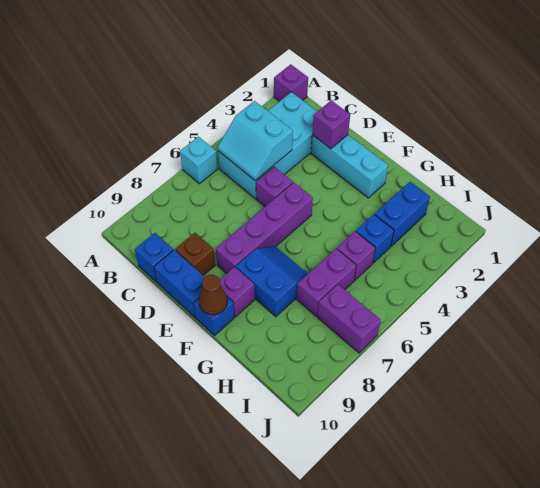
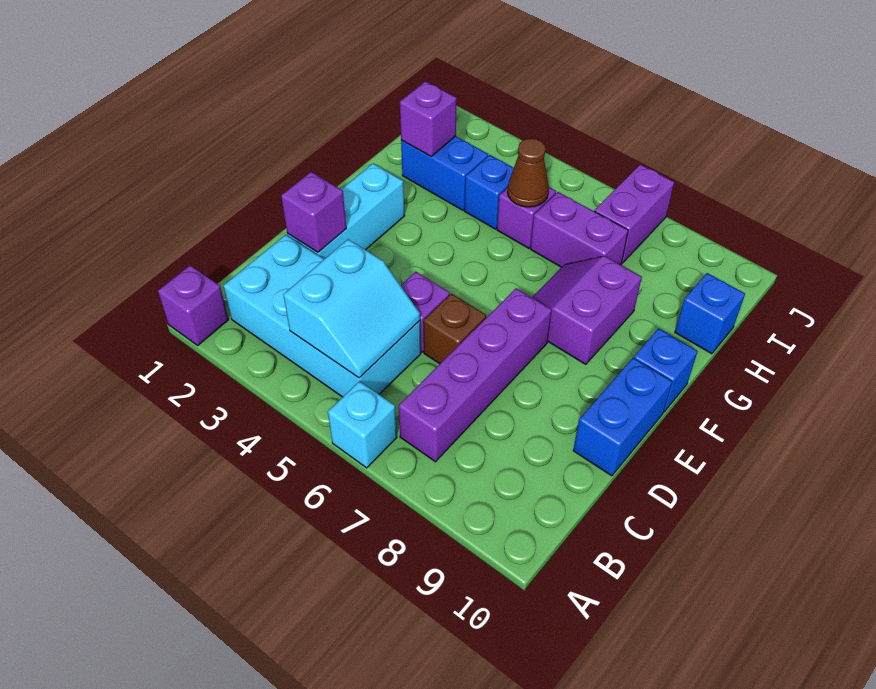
blue brick C10 level 1 -> blue brick H10 level 1
brown brick D9 level 1 -> brown brick D6 level 1
purple brick E5:E8 level 1 -> purple brick B7:E7 level 1
blue slope F7:G8 level 1 top 8 -> purple slope F7:G8 level 1 top 8
purple brick F9 level 1 -> purple brick H2 level 2
brown cone F10 level 2 -> brown cone H5 level 2

